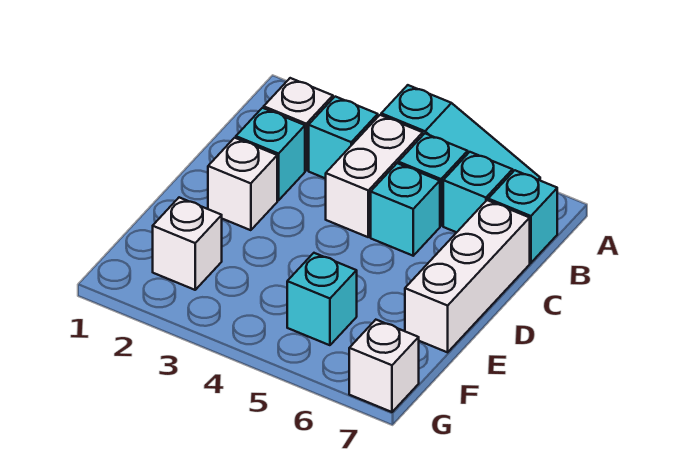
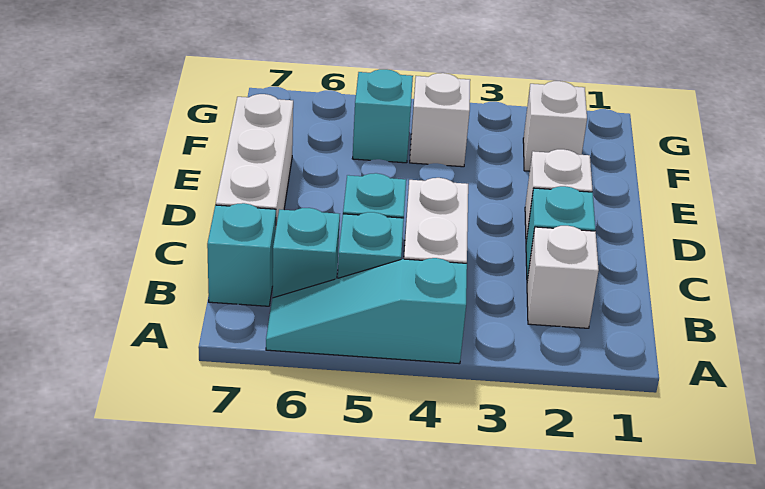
cyan brick B3 level 1 -> none
white brick G7 level 1 -> white brick F4 level 1

